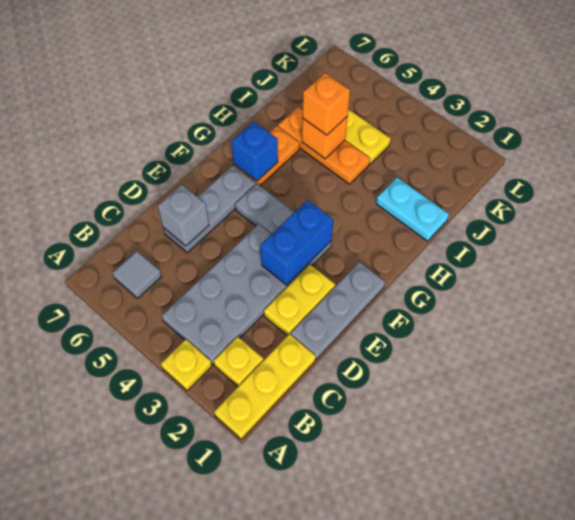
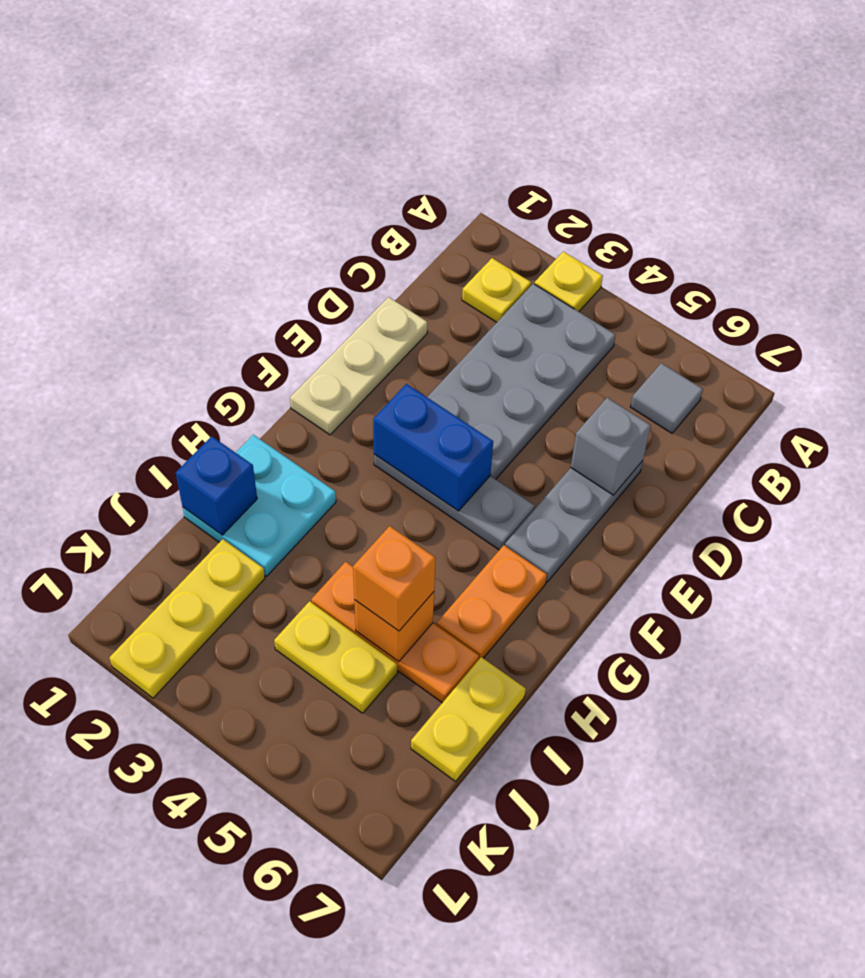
yellow plate A1:C1 level 1 -> yellow plate J2:L2 level 1
grey plate D1:F1 level 1 -> tan plate D1:F1 level 1
yellow plate D2:E2 level 1 -> yellow plate I7:J7 level 1
blue brick E3:F3 level 2 -> blue brick F3:F4 level 2
blue brick G6 level 2 -> blue brick I1 level 2
cyan plate I1:I2 level 1 -> cyan plate H1:I2 level 1

